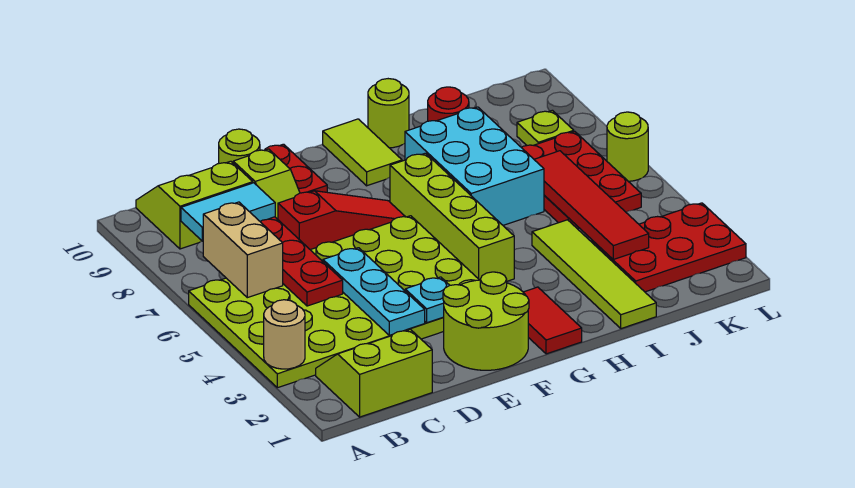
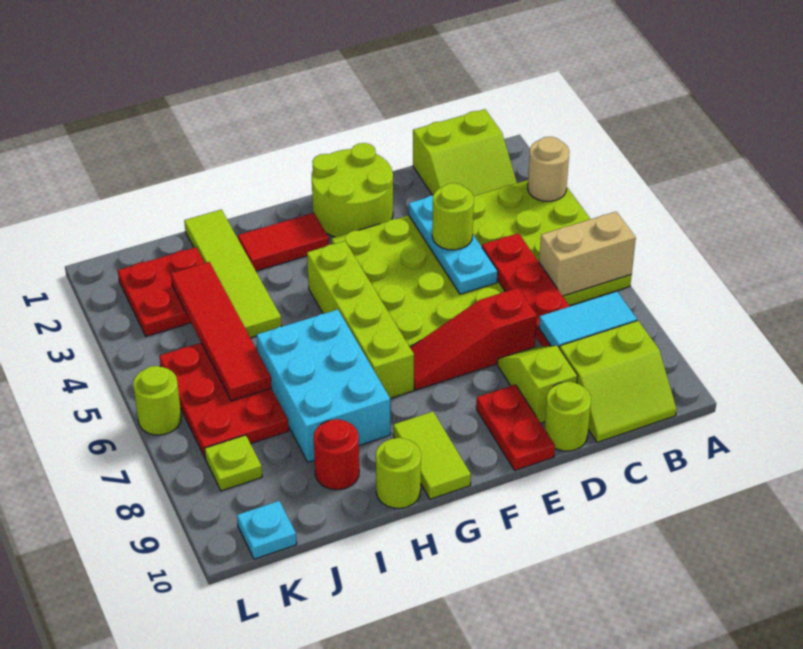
tan brick B6:B7 level 2 -> tan brick A6:B6 level 2
none -> lime round brick D4 level 3
cyan plate E3 level 2 -> cyan plate K10 level 1
red tile G1:G2 level 1 -> red tile G2:H2 level 1
red plate J2:L3 level 1 -> red plate J2:K3 level 1

